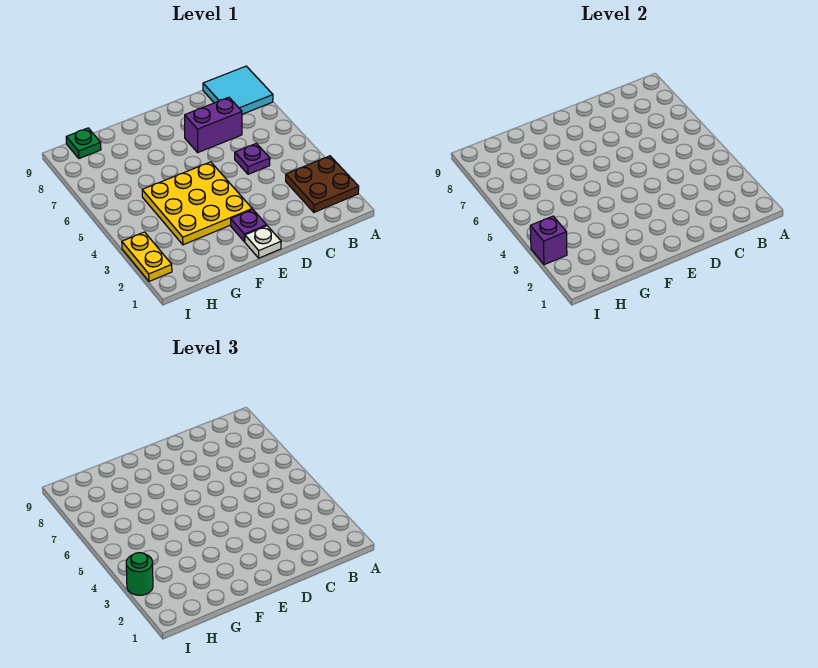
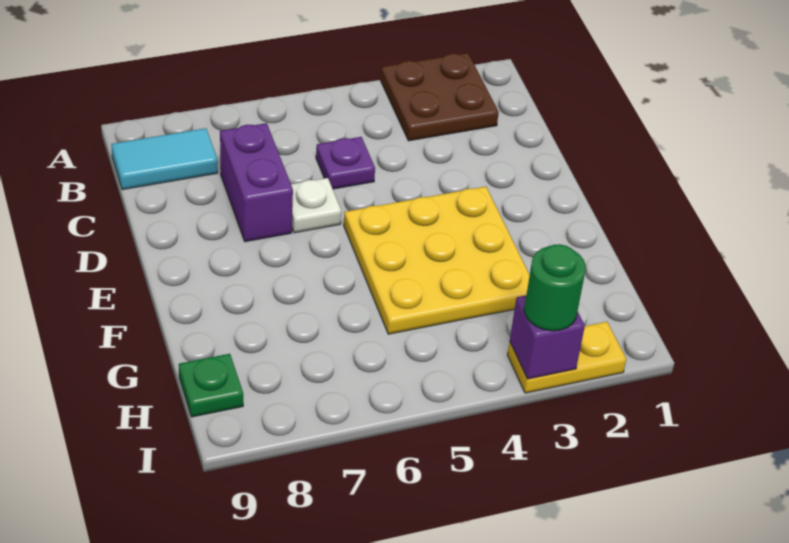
cyan tile A8:B9 level 1 -> cyan tile B8:B9 level 1
white plate E1 level 1 -> white plate D6 level 1
purple plate E2 level 1 -> none

